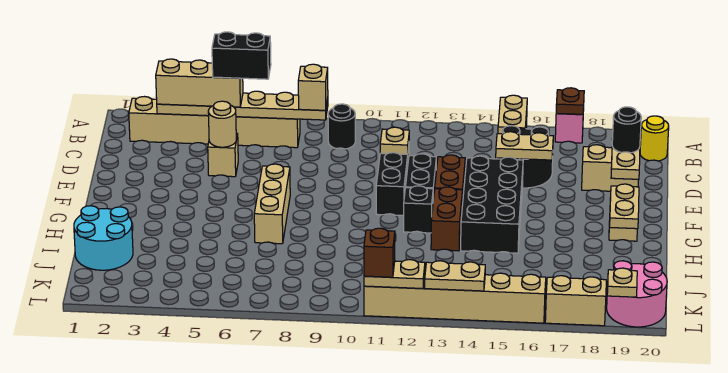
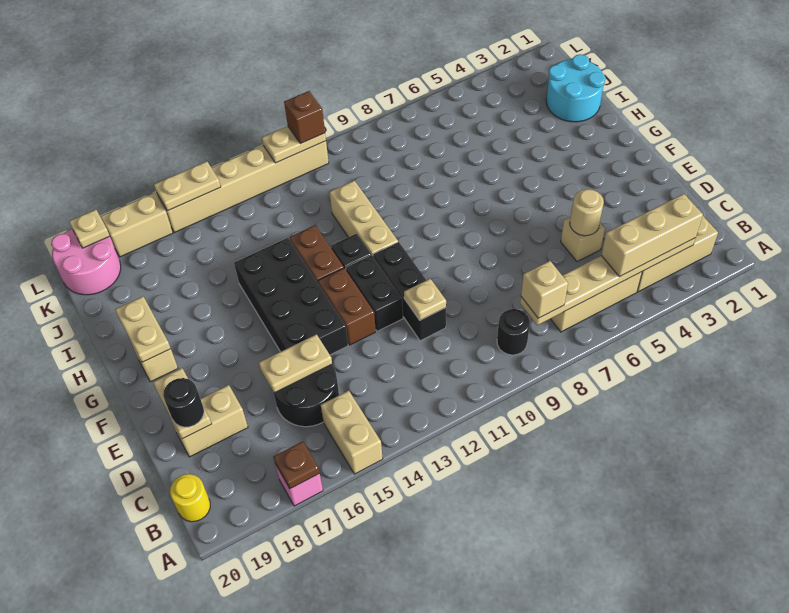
black brick B5:B6 level 4 -> none
tan brick F7:H7 level 1 -> tan brick G11:I11 level 1
tan plate L13:L14 level 2 -> tan plate L15:L16 level 2

